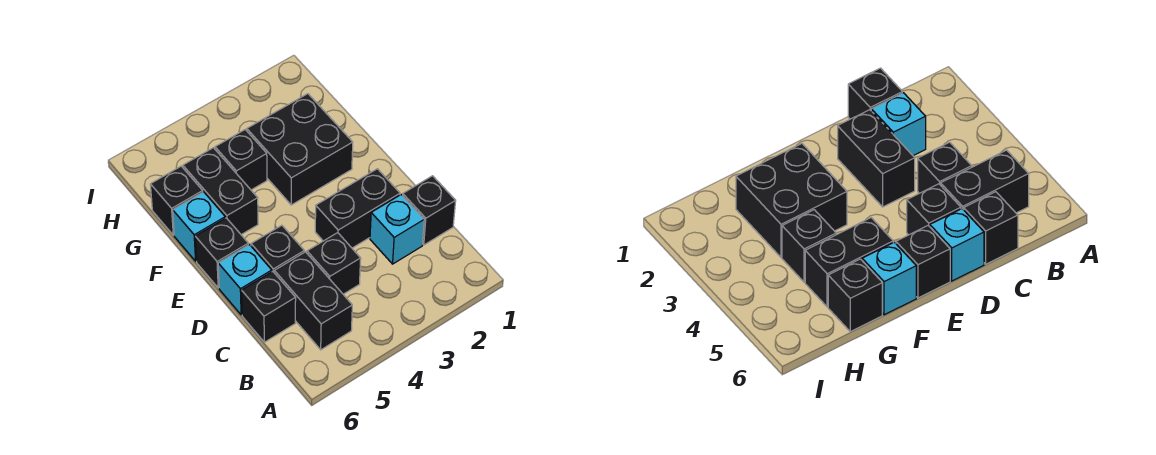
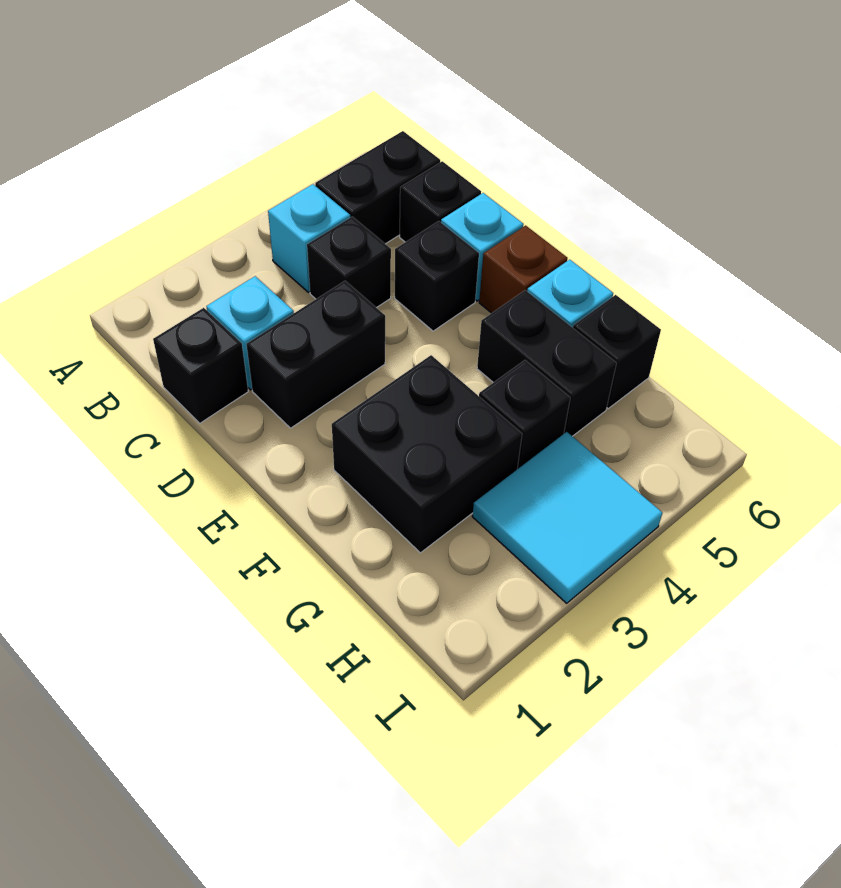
none -> cyan brick B4 level 1
black brick B5:C5 level 1 -> black brick B5:B6 level 1
black brick E6 level 1 -> brown brick E6 level 1
none -> cyan tile H3:I4 level 1

